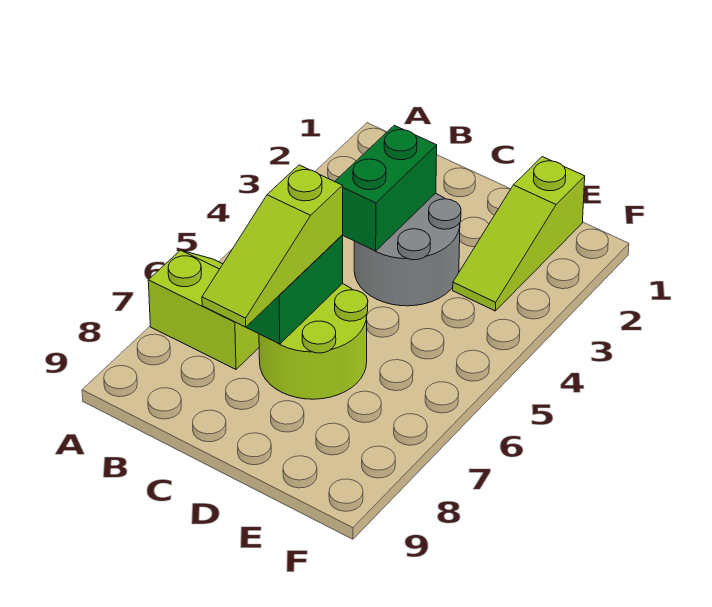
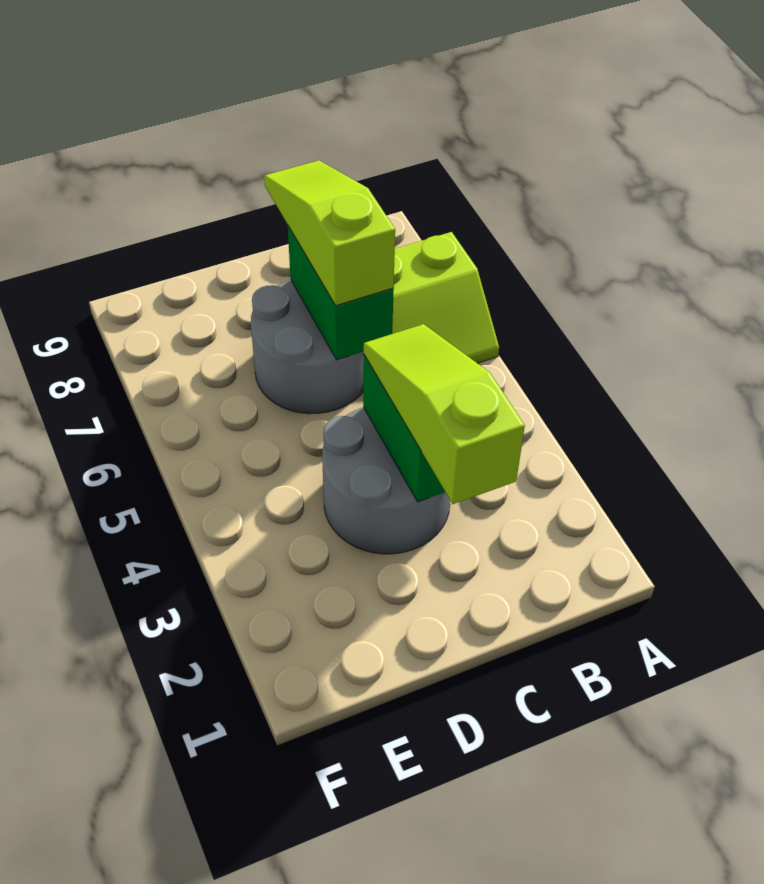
lime round brick C6:D7 level 1 -> grey round brick C6:D7 level 1
lime slope E1:E3 level 1 top 1 -> lime slope C2:C4 level 3 top 2

